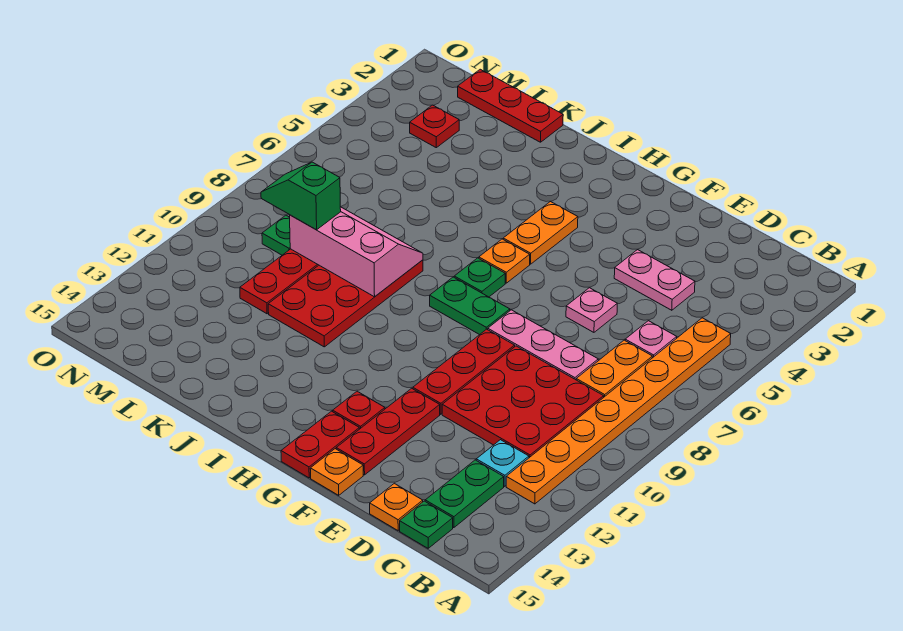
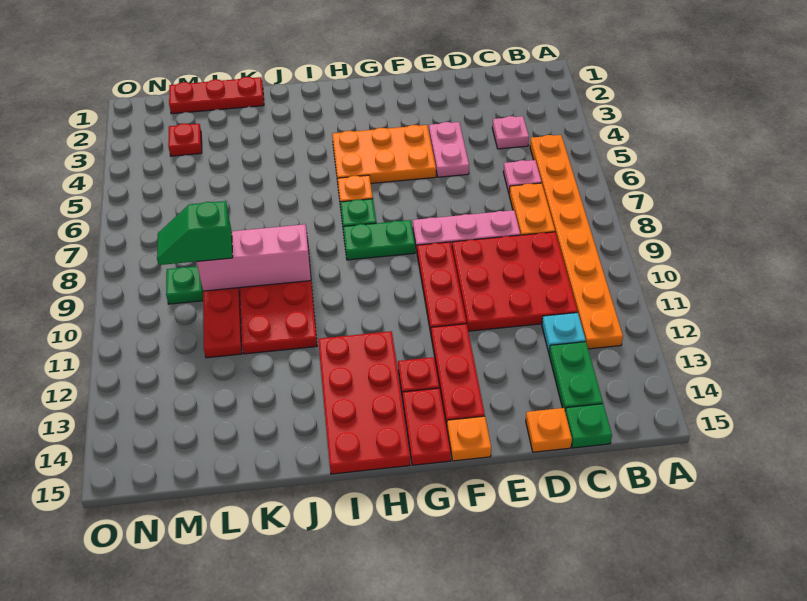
pink plate D4:E4 level 1 -> pink plate E4:E5 level 1
pink plate E6 level 1 -> pink plate C4 level 1
orange plate H4:H5 level 1 -> orange plate F4:H5 level 1
none -> red plate H12:I15 level 1

